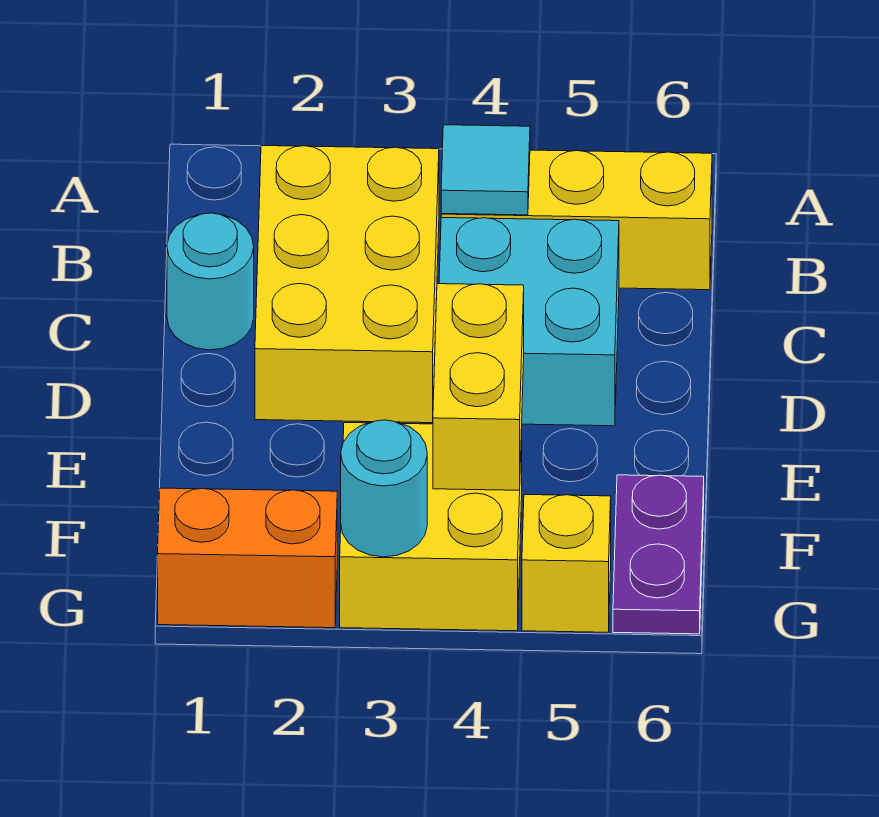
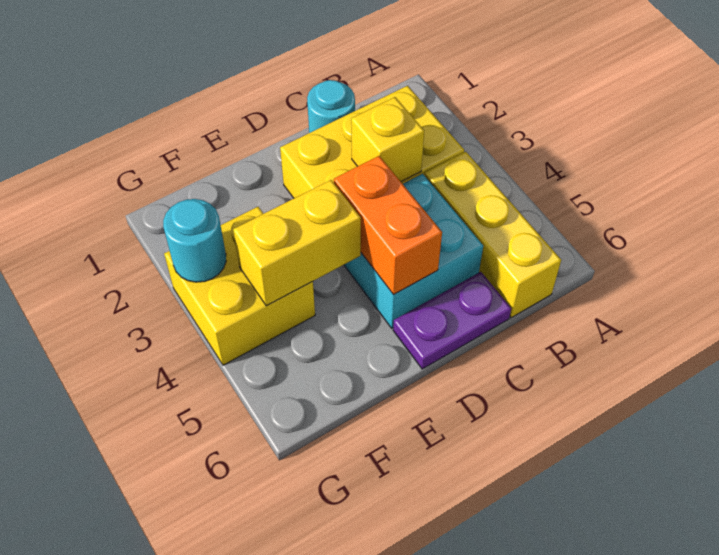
cyan tile B4 level 2 -> none
purple plate F6:G6 level 1 -> purple plate C6:D6 level 1
orange brick G1:G2 level 1 -> orange brick D4:D5 level 2
yellow brick G5 level 1 -> yellow brick C3 level 2

